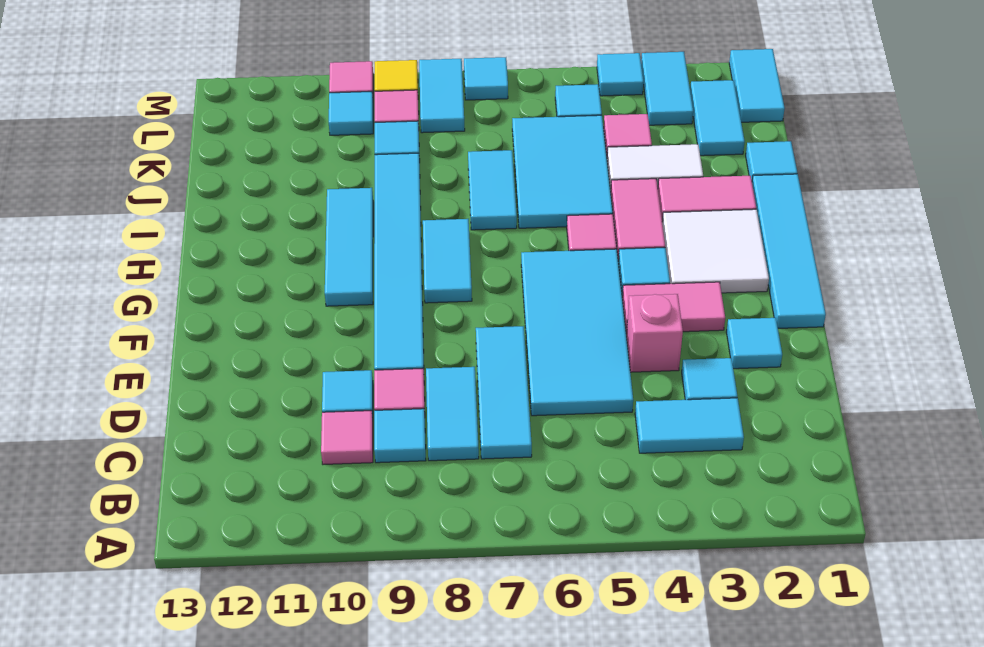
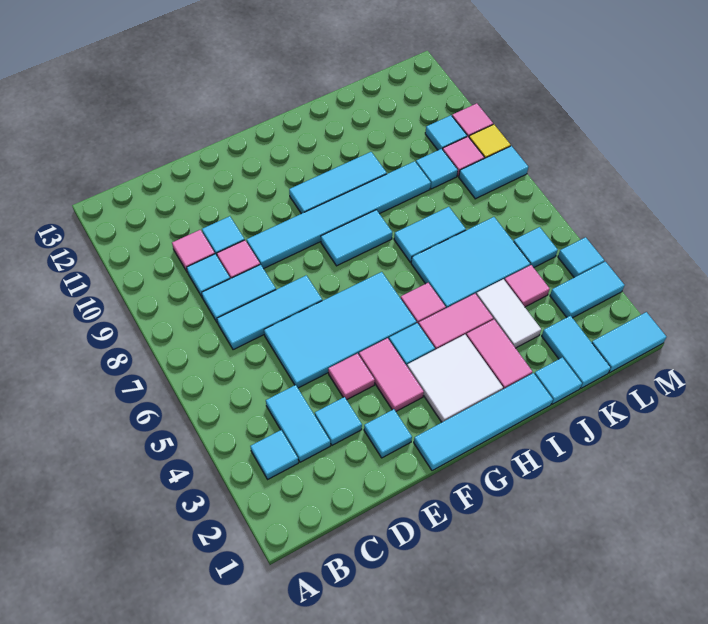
pink brick E4 level 1 -> pink tile E4 level 1
cyan tile K2:L2 level 1 -> cyan tile K1:K2 level 1
cyan tile M7 level 1 -> cyan tile B3 level 1

